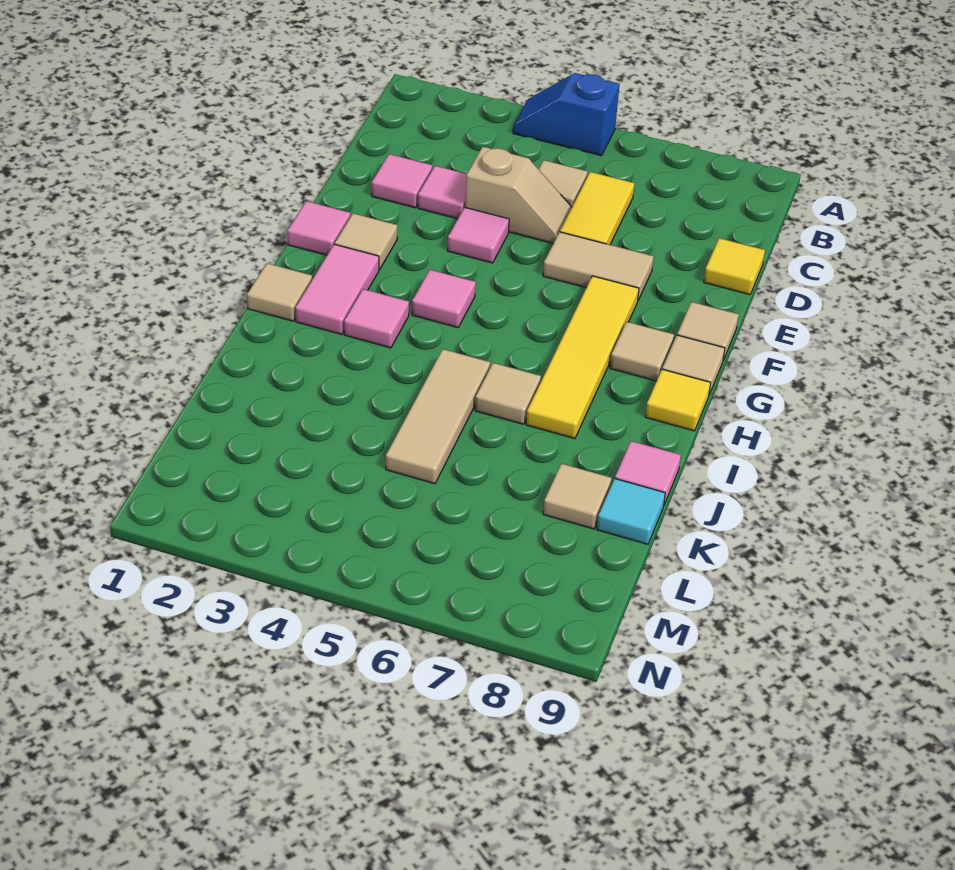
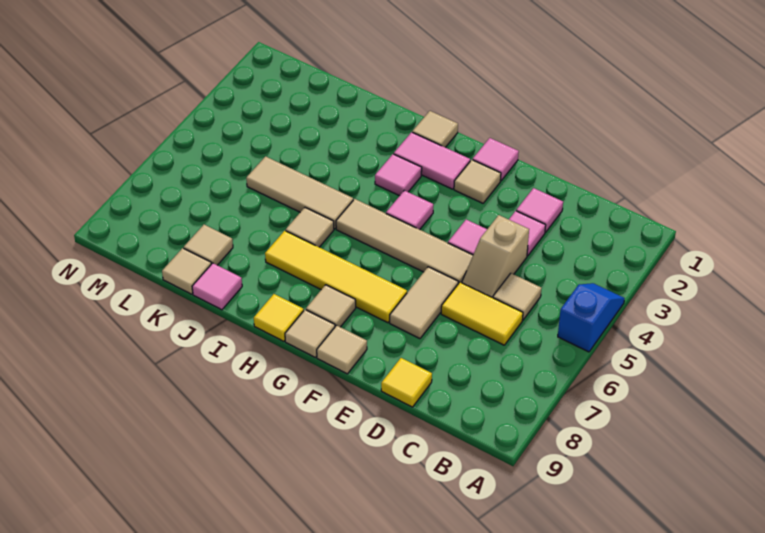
none -> tan tile E5:H5 level 1
cyan tile K9 level 1 -> tan tile K9 level 1

